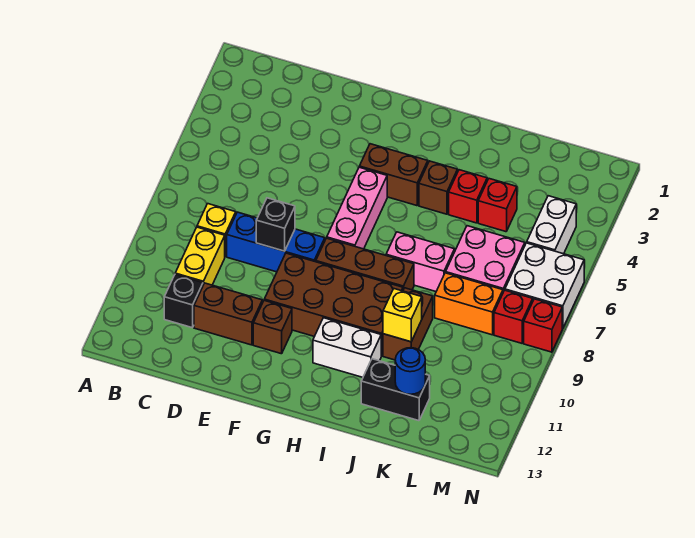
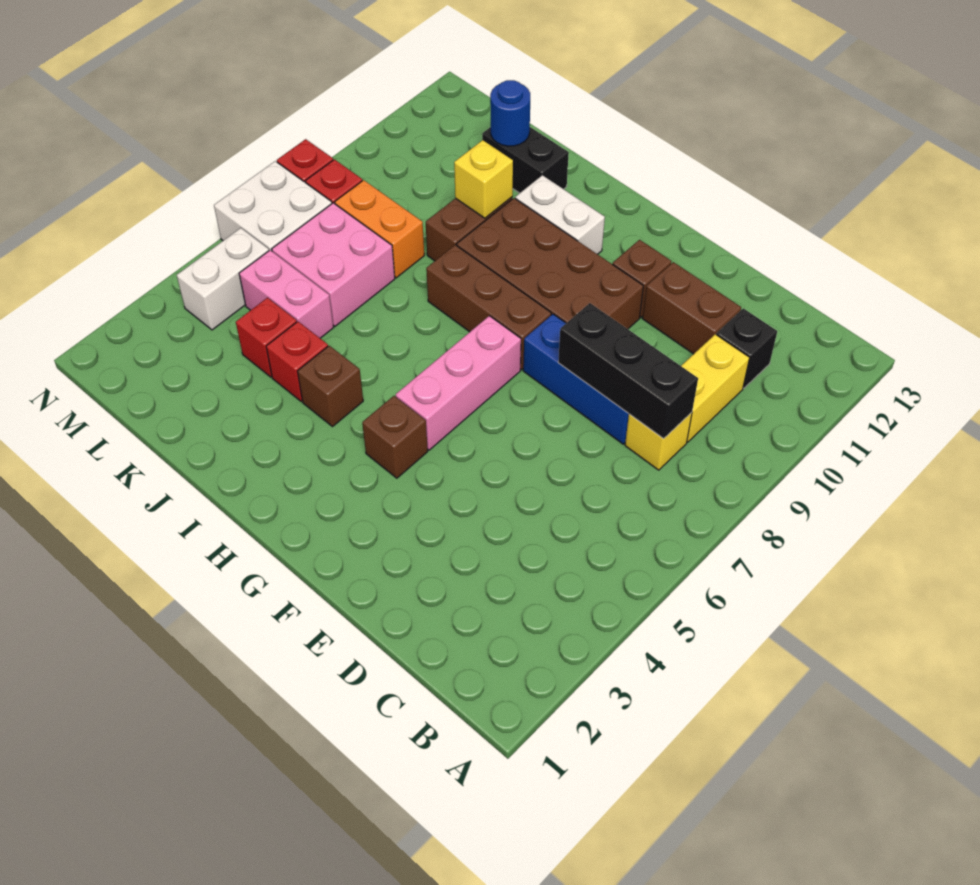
black brick E8 level 2 -> black brick C8:E8 level 2
brown brick G4:H4 level 1 -> brown brick G4 level 1
pink brick I7:J7 level 1 -> pink brick K5:L5 level 1

